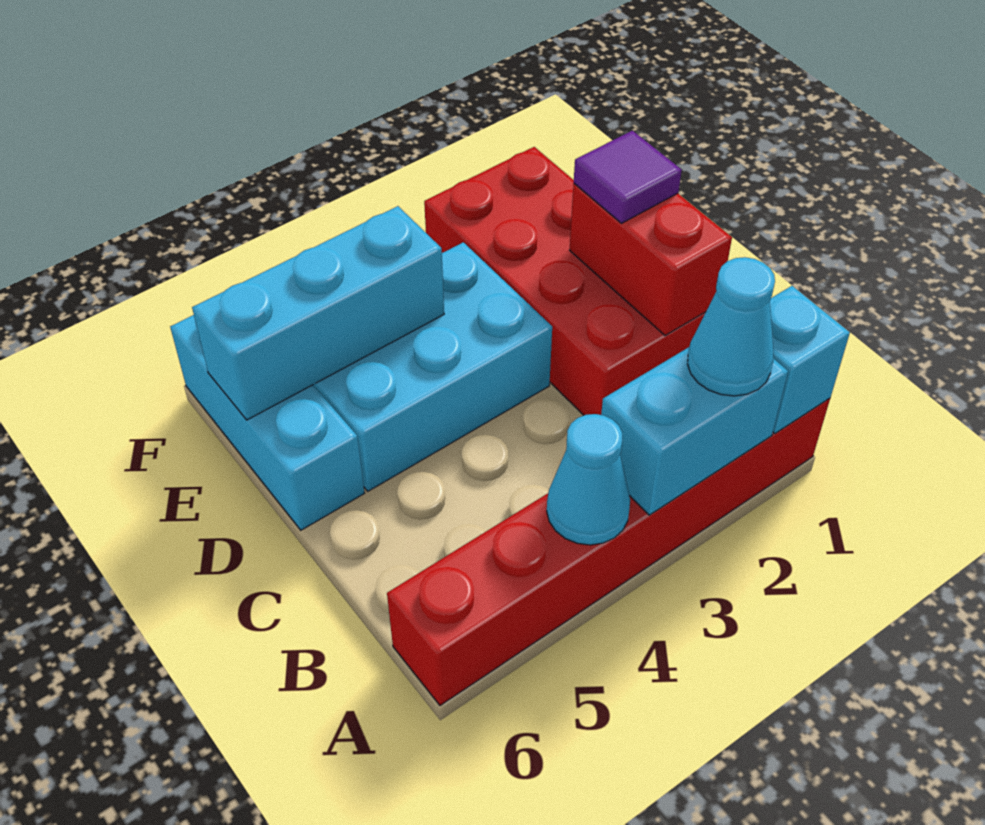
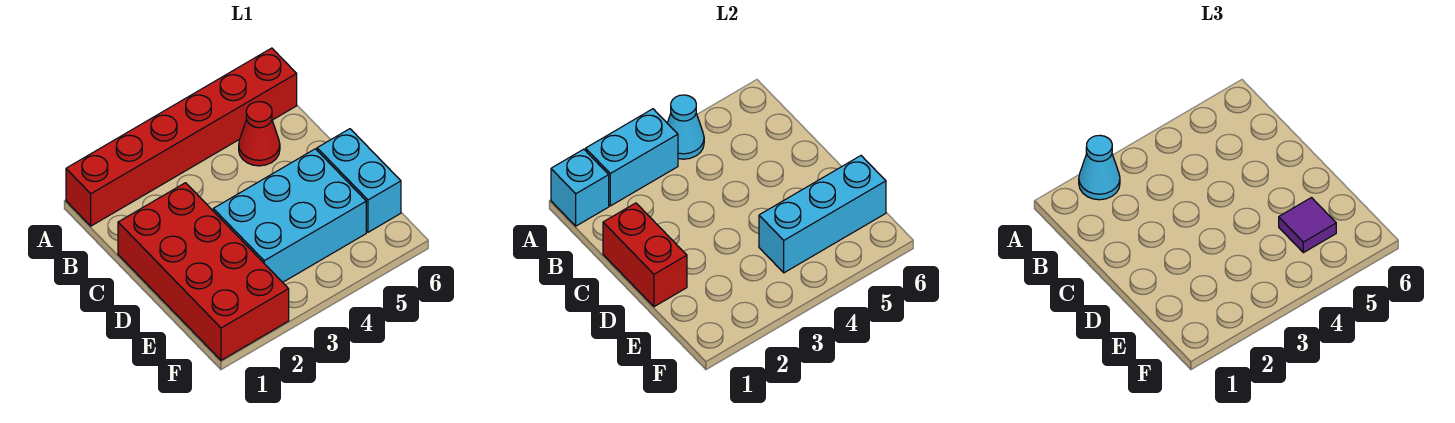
none -> red cone B5 level 1
purple tile D1 level 3 -> purple tile E5 level 3
cyan brick D6:F6 level 1 -> cyan brick D6:E6 level 1

